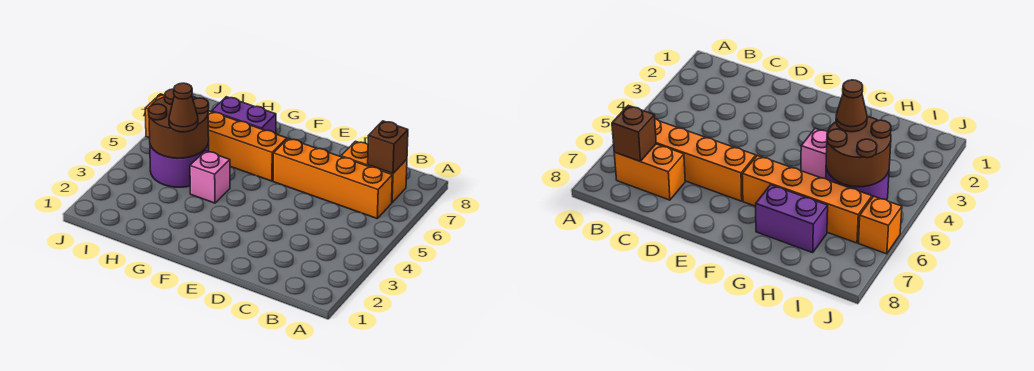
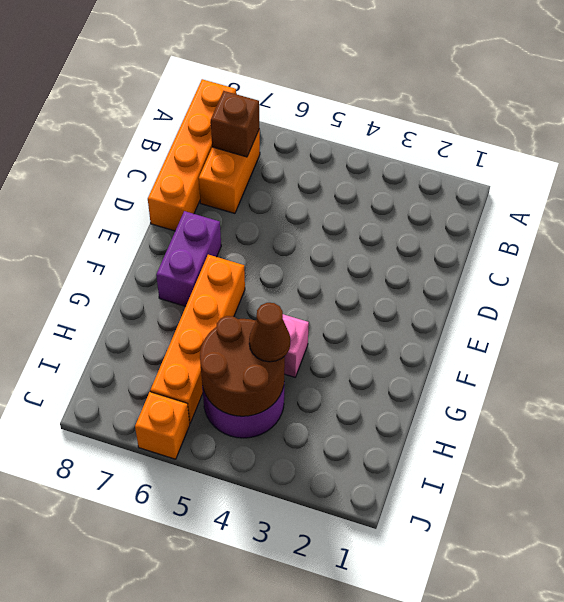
orange brick B6:E6 level 1 -> orange brick A8:D8 level 1
purple brick G7:H7 level 1 -> purple brick E7:F7 level 1

